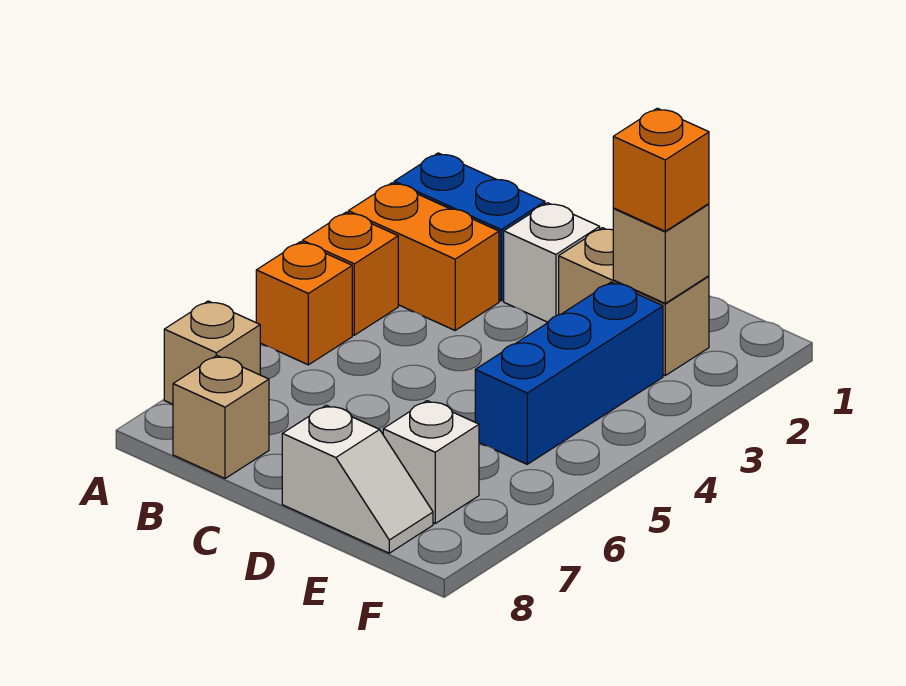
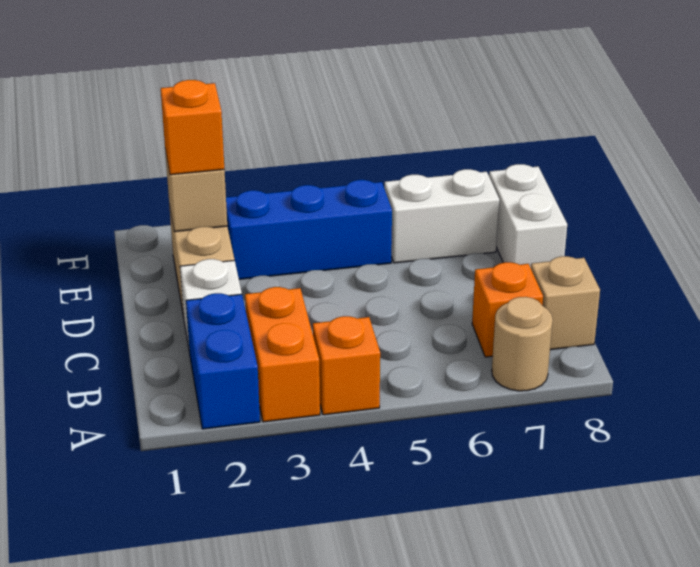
orange brick A5 level 1 -> orange brick B7 level 1
tan brick A7 level 1 -> tan round brick A7 level 1
white slope D8:E8 level 1 top D -> white brick D8:E8 level 1
white brick E7 level 1 -> white brick E6:E7 level 1

